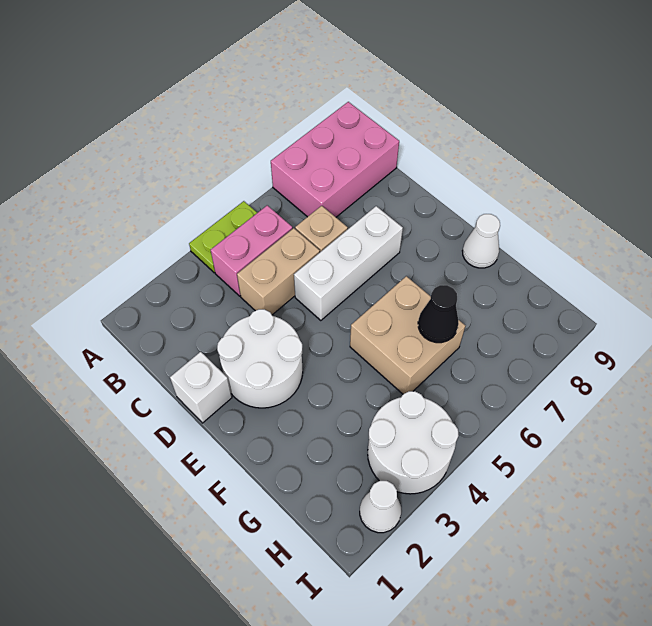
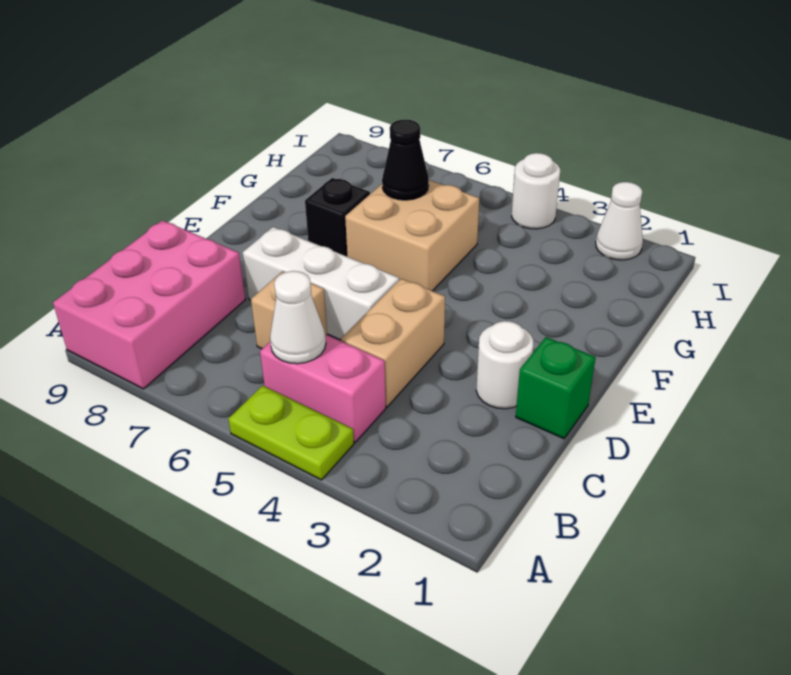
pink brick A7:B9 level 1 -> pink brick A8:C9 level 1
tan brick C4:C5 level 1 -> tan brick C4:D4 level 1
white brick D1 level 1 -> green brick D1 level 1
white round brick D2:E3 level 1 -> white round brick D2 level 1
none -> black brick F7 level 1
white cone F9 level 1 -> white cone B5 level 2
white round brick H3:I4 level 1 -> white round brick I4 level 1

